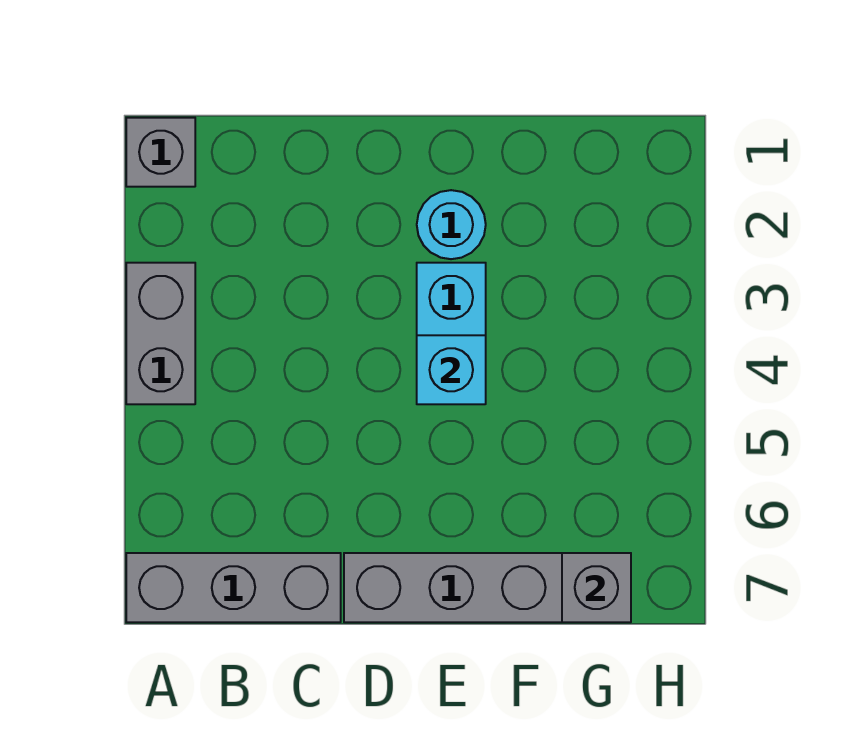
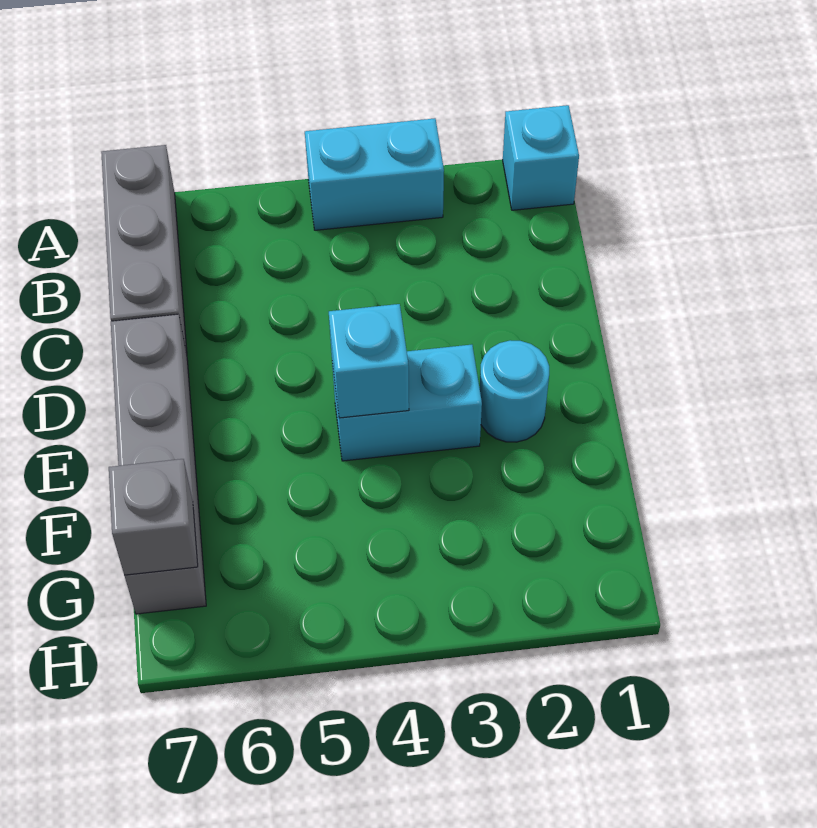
grey brick A1 level 1 -> cyan brick A1 level 1
grey brick A3:A4 level 1 -> cyan brick A3:A4 level 1

